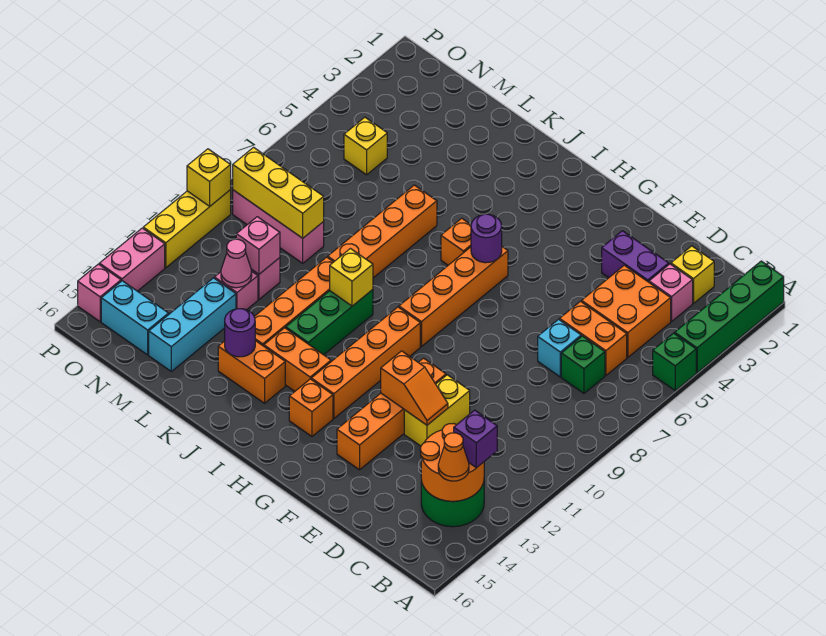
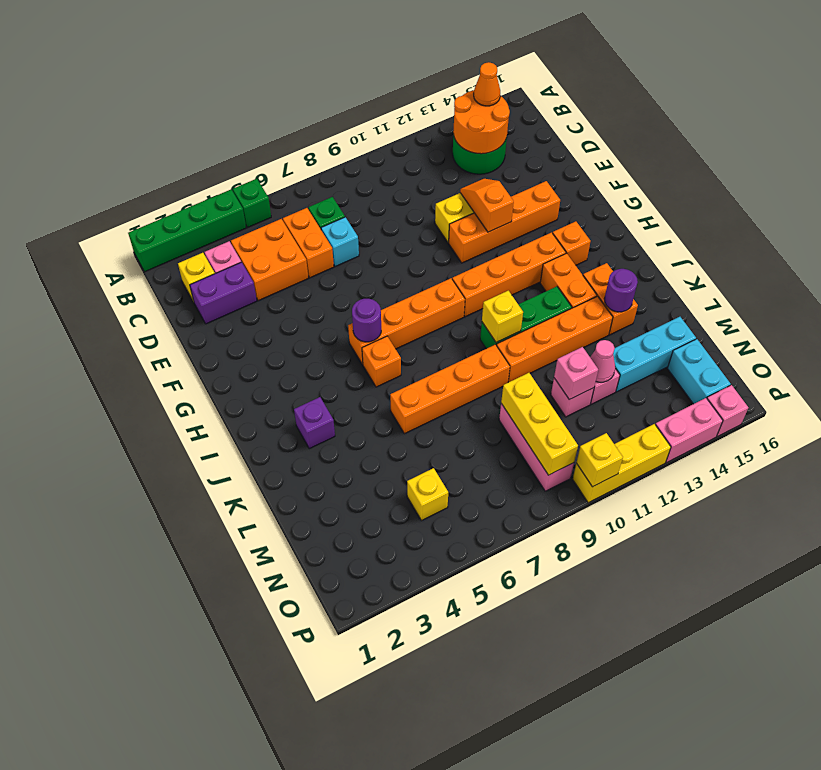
purple brick B13 level 3 -> purple brick J3 level 1
purple brick D3:E3 level 1 -> purple brick D2:D3 level 1

